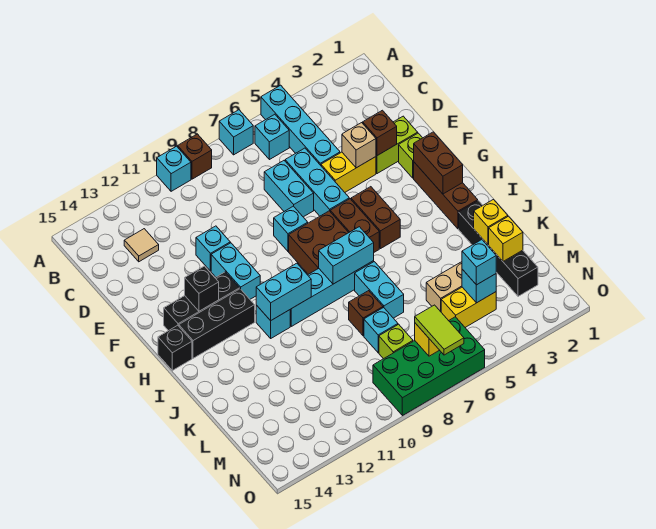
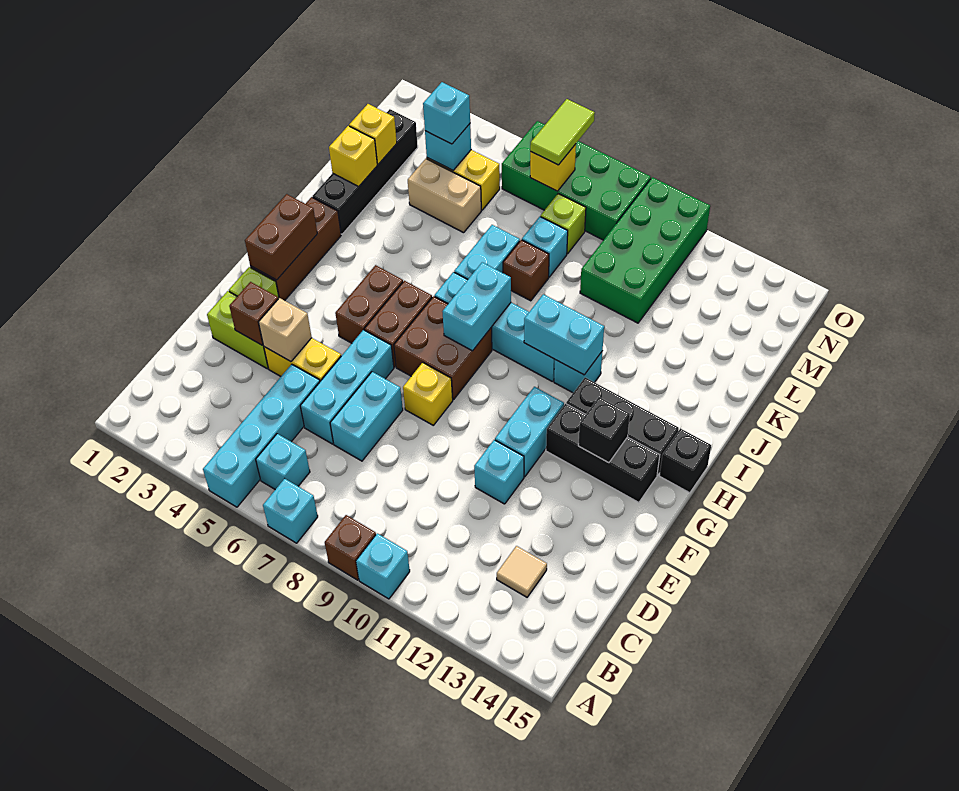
cyan brick F8 level 1 -> yellow brick F8 level 1
cyan brick I7:I8 level 2 -> cyan brick H8:I8 level 2
none -> green brick L10:O11 level 1

